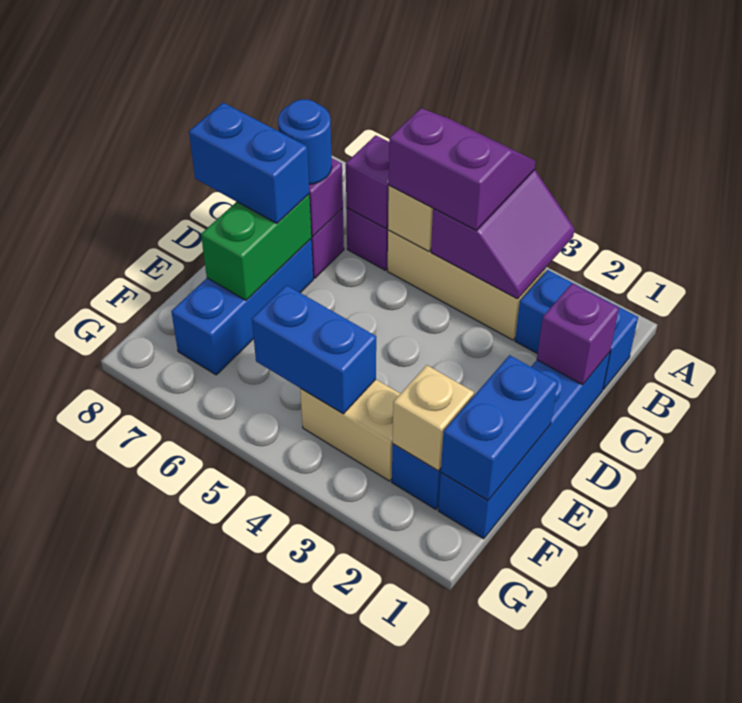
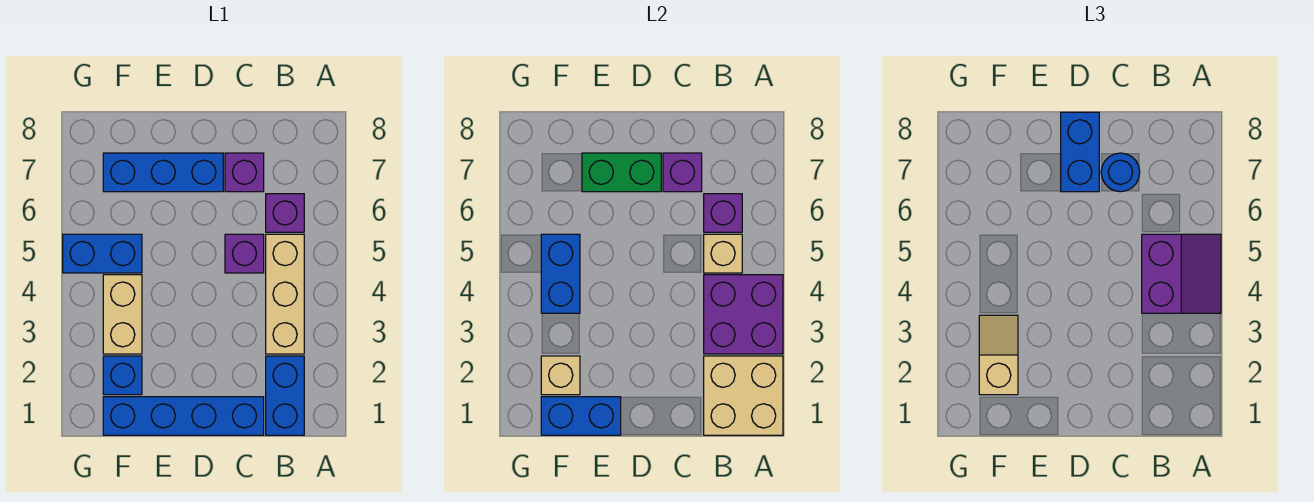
none -> tan brick A1:B2 level 2
purple slope A3:B4 level 2 top 4 -> purple brick A3:B4 level 2
purple brick C1 level 2 -> purple brick C5 level 1
none -> tan slope F2:F3 level 3 top 2
none -> blue brick F5:G5 level 1

